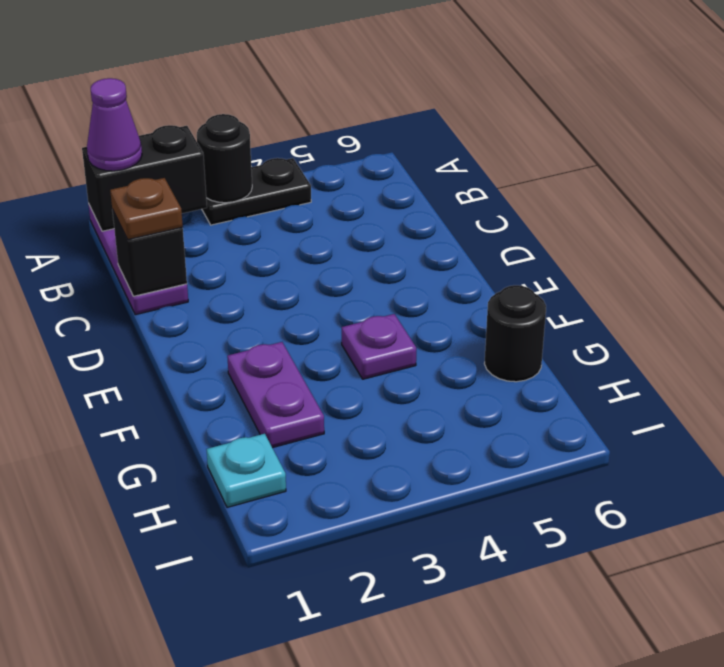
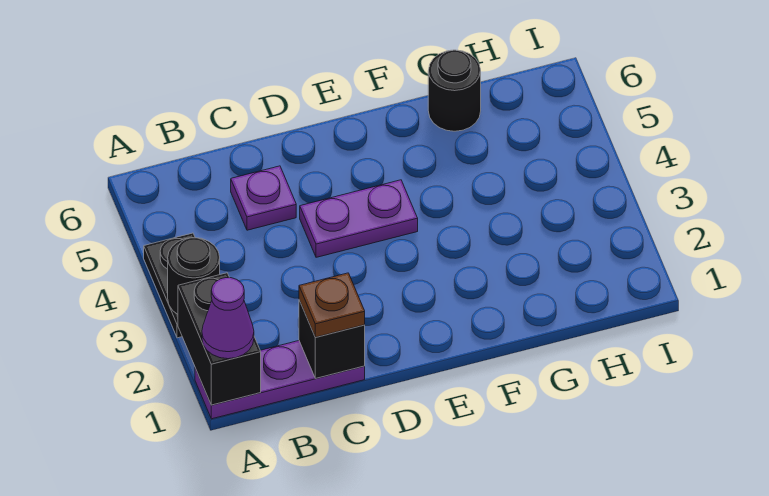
purple plate F2:G2 level 1 -> purple plate D4:E4 level 1
purple plate F4 level 1 -> purple plate C5 level 1
cyan plate H1 level 1 -> none

